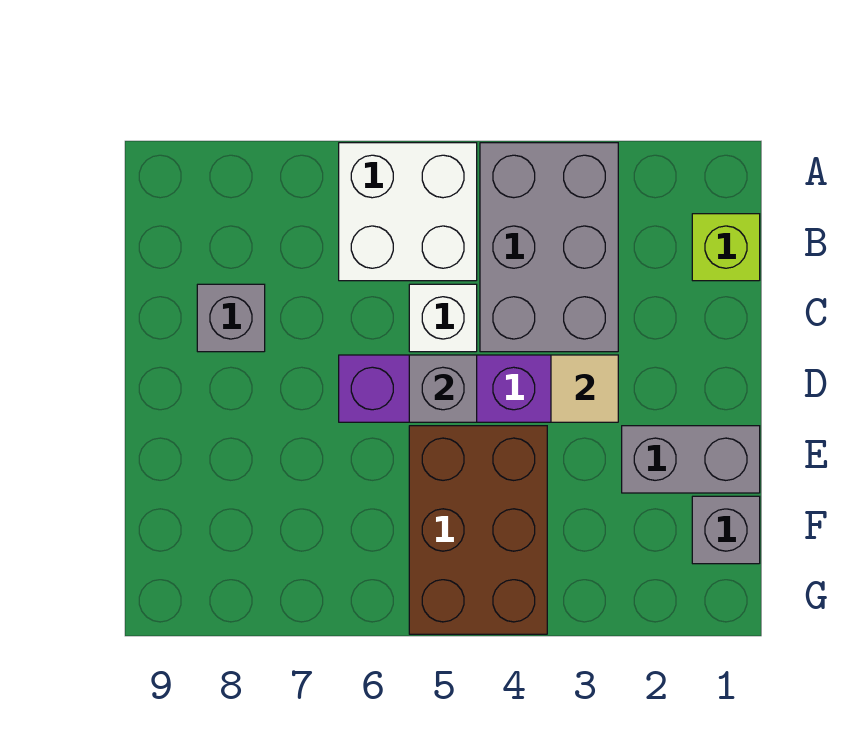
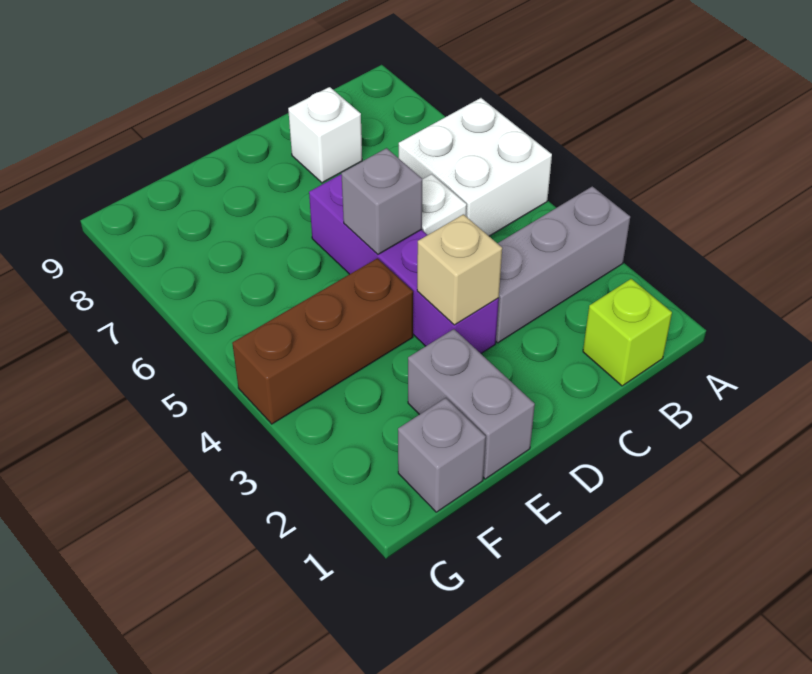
grey brick A3:C4 level 1 -> grey brick A3:C3 level 1
grey brick C8 level 1 -> white brick C8 level 1
tan tile D3 level 2 -> tan brick D3 level 2
brown brick E4:G5 level 1 -> brown brick E4:G4 level 1

